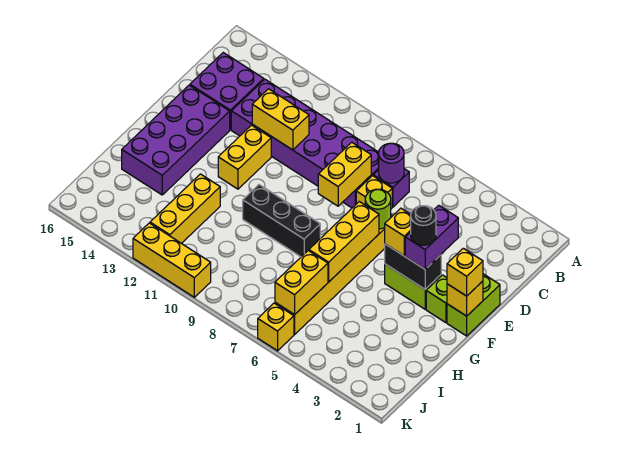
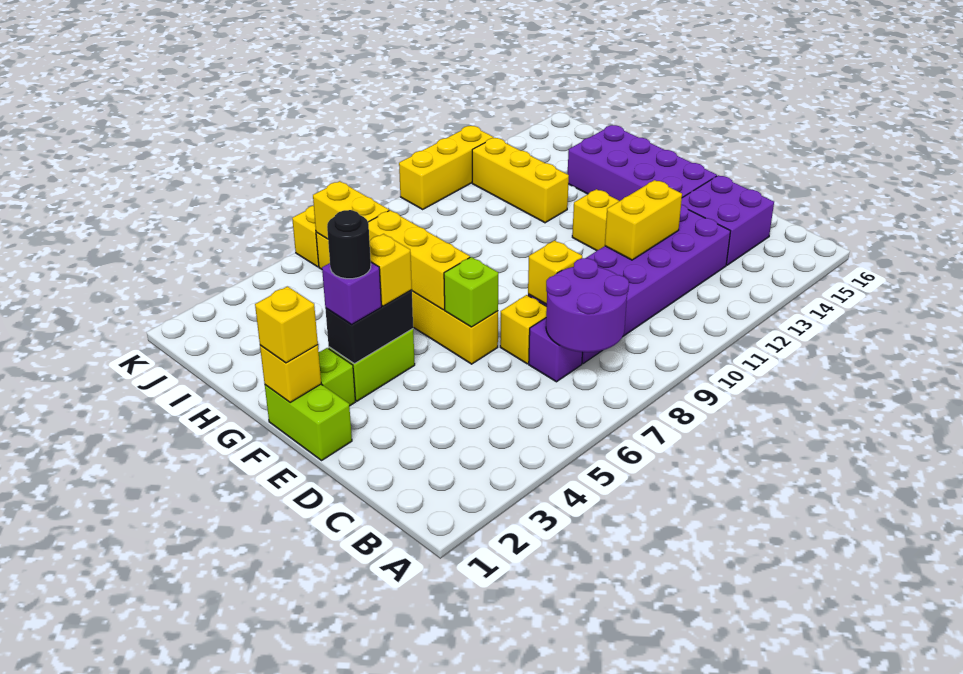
purple round brick C7 level 2 -> purple round brick B7:C8 level 2
yellow brick D8:E8 level 2 -> yellow brick D8 level 2
purple brick E3:F3 level 3 -> purple brick F3 level 3
lime round brick E6 level 2 -> lime brick E6 level 2
black brick G8:G10 level 1 -> none

